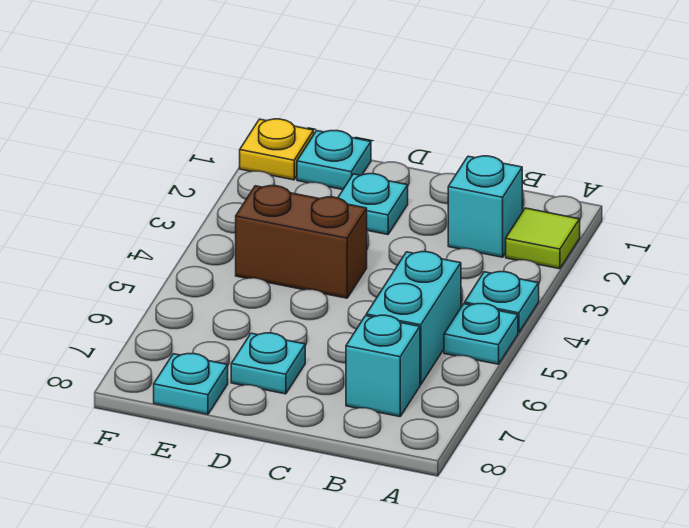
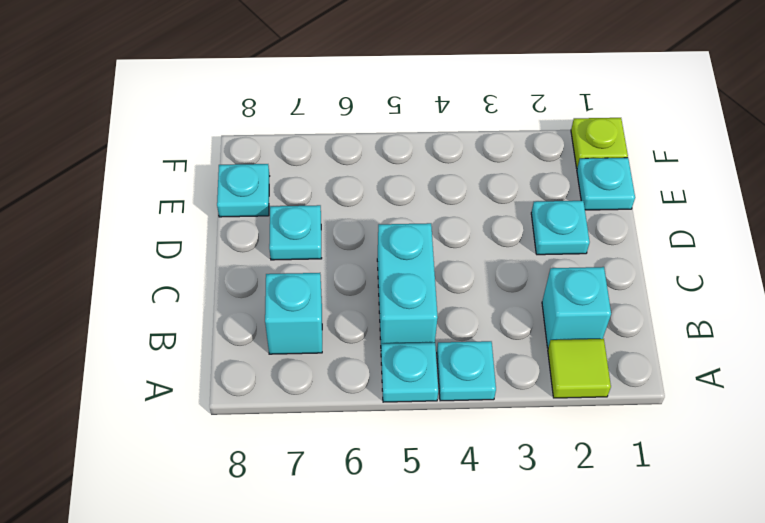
cyan brick B5:B6 level 1 -> cyan brick B5:C5 level 1
brown brick D4:E4 level 1 -> none
yellow plate F1 level 1 -> lime plate F1 level 1

